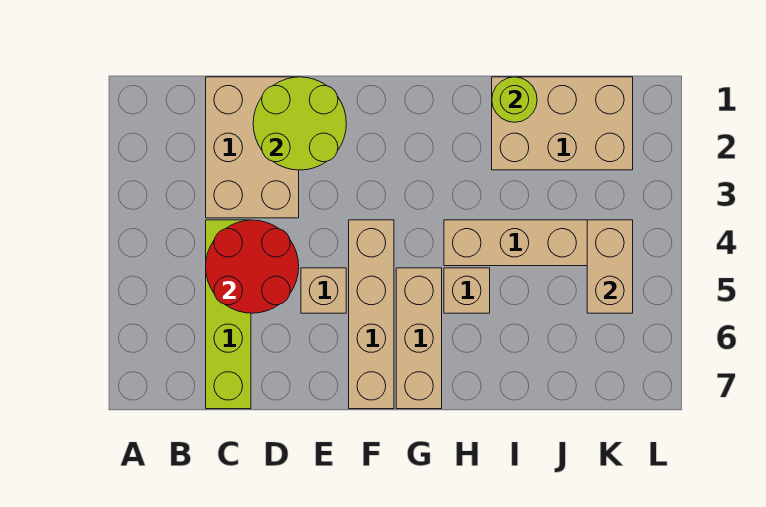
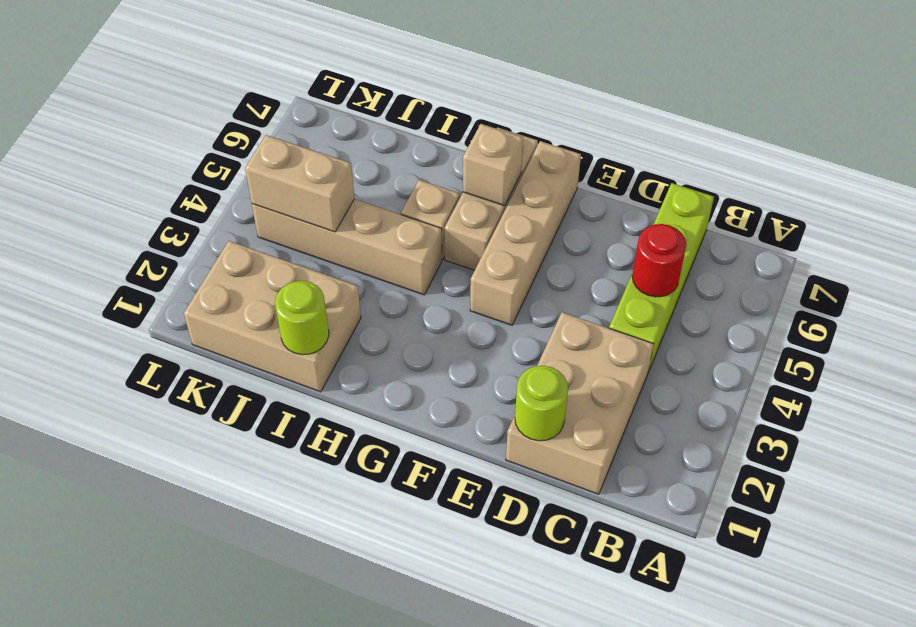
red round brick C4:D5 level 2 -> red round brick C5 level 2
lime round brick D1:E2 level 2 -> lime round brick D1 level 2
tan brick E5 level 1 -> tan brick G6 level 2
tan brick K4:K5 level 2 -> tan brick J4:K4 level 2

